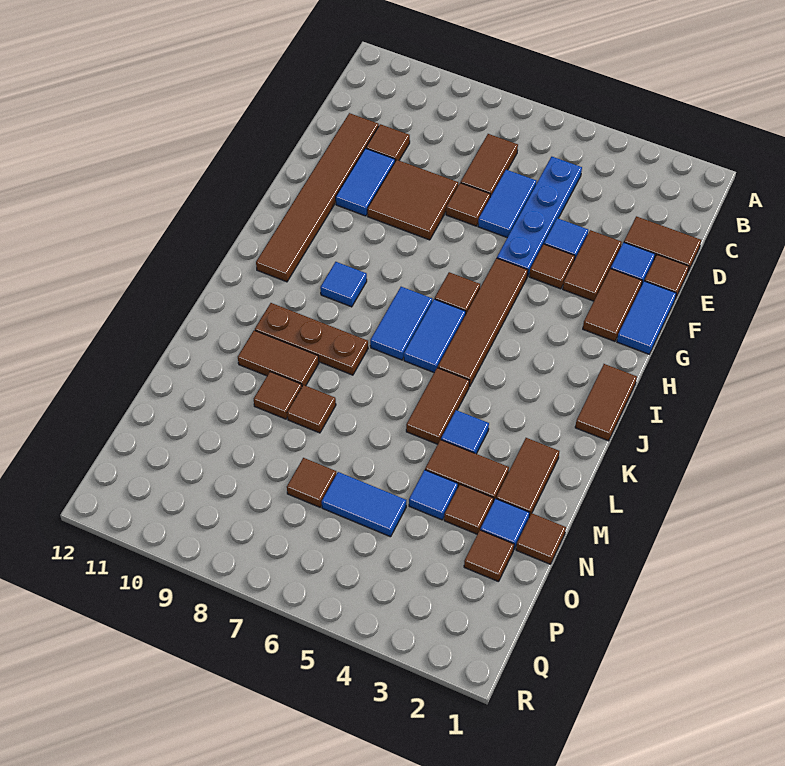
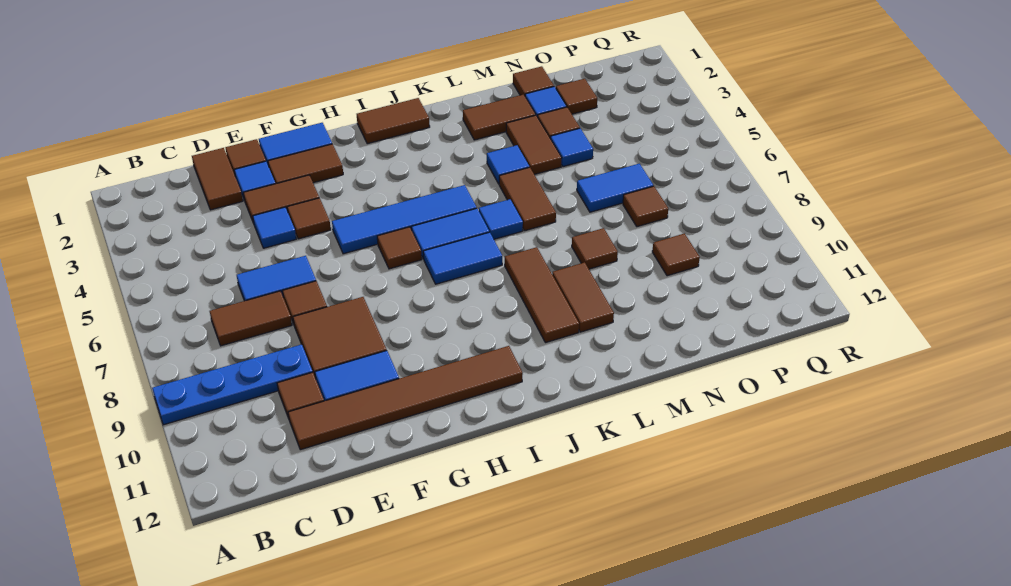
blue plate C5:F5 level 1 -> blue plate A9:D9 level 1
brown tile G5:J5 level 1 -> blue tile G5:J5 level 1
blue tile I9 level 1 -> blue tile K6 level 1
brown tile K5:L5 level 1 -> brown tile L5:L6 level 1
brown plate K8:K10 level 1 -> brown tile K8:K10 level 1
brown tile M9 level 1 -> brown tile O9 level 1
blue tile O5:O6 level 1 -> blue tile N6:O6 level 1

